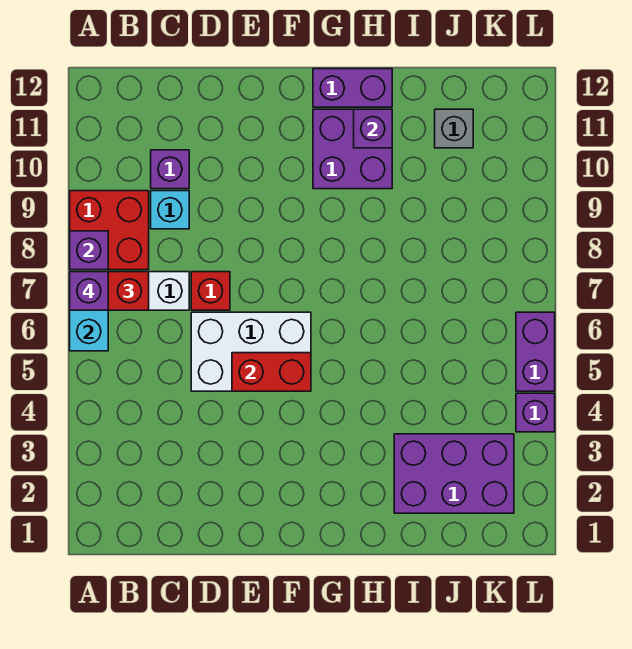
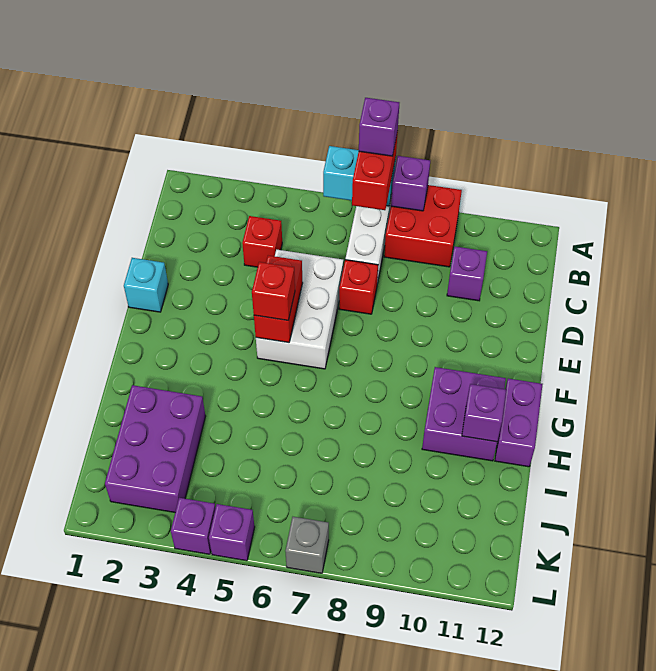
none -> red brick C4 level 1
cyan brick C9 level 1 -> cyan brick E1 level 1
none -> red brick F5 level 3
grey brick J11 level 1 -> grey brick L7 level 1
purple brick L5:L6 level 1 -> purple brick L5 level 1

